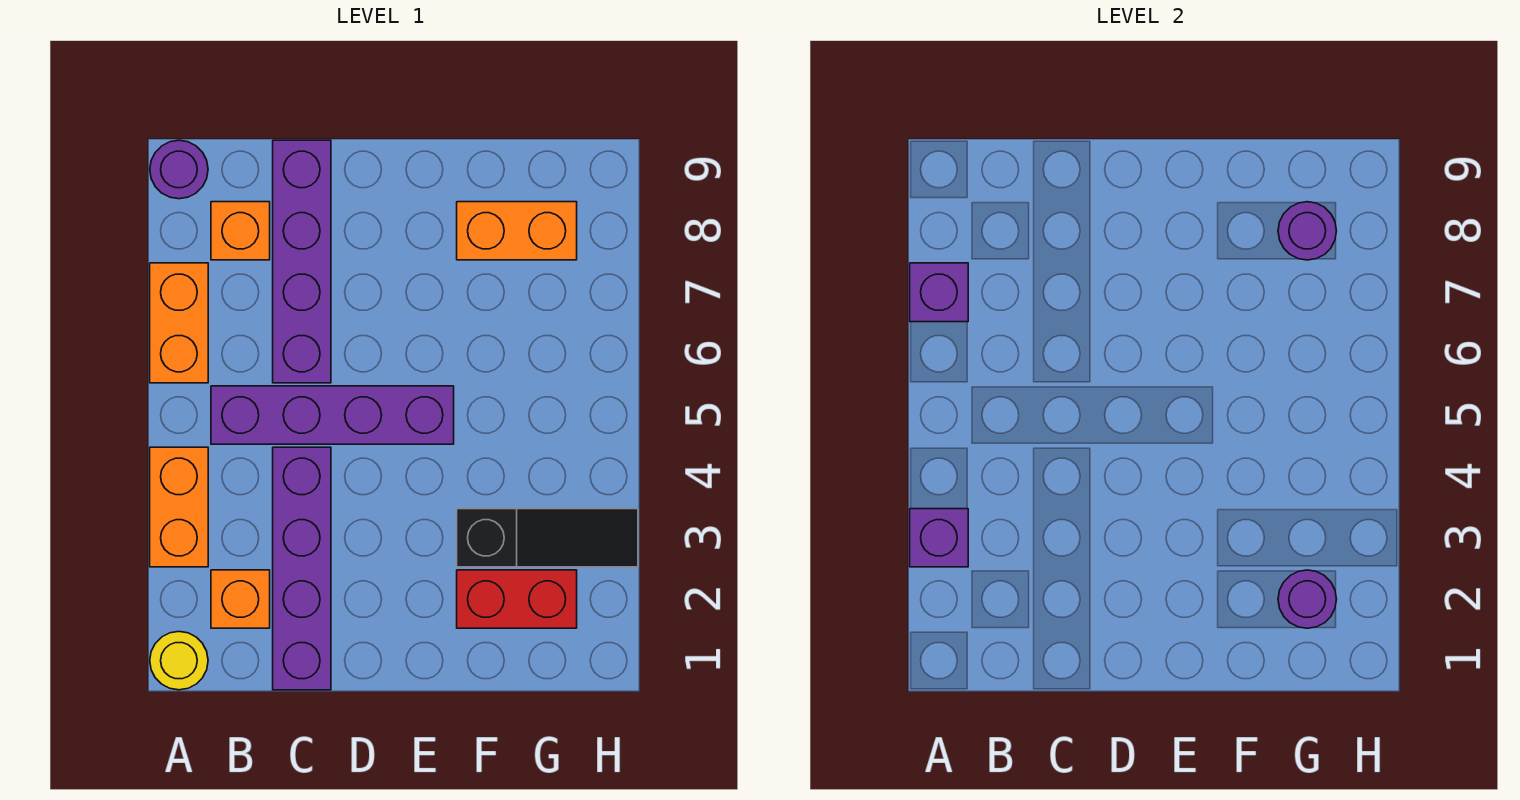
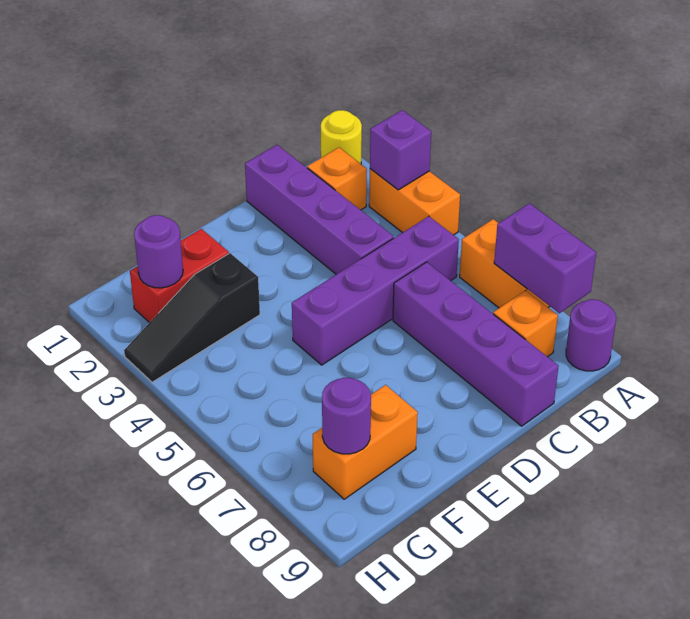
purple brick A7 level 2 -> purple brick A7:A8 level 2

